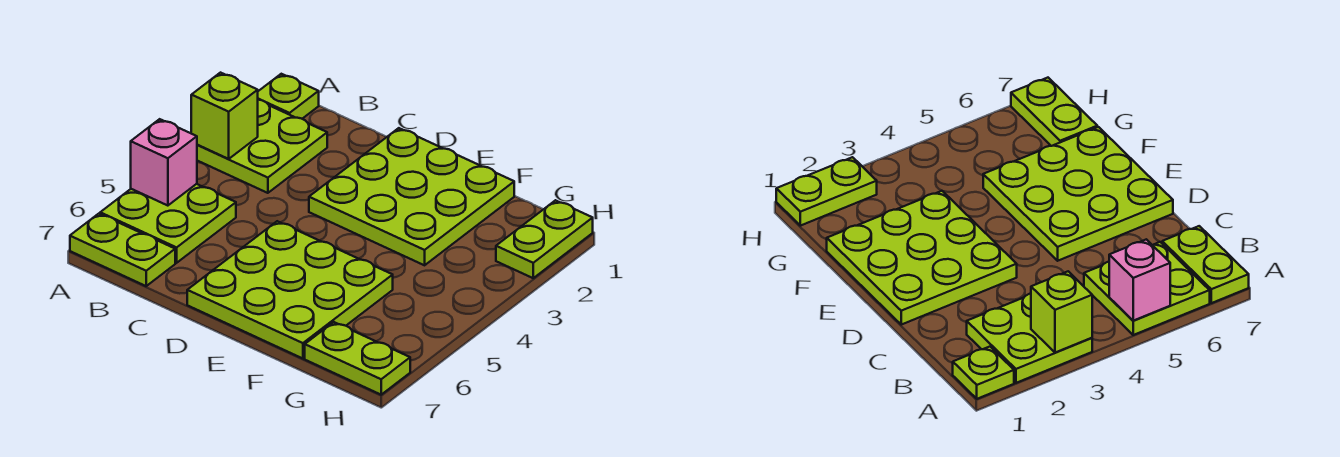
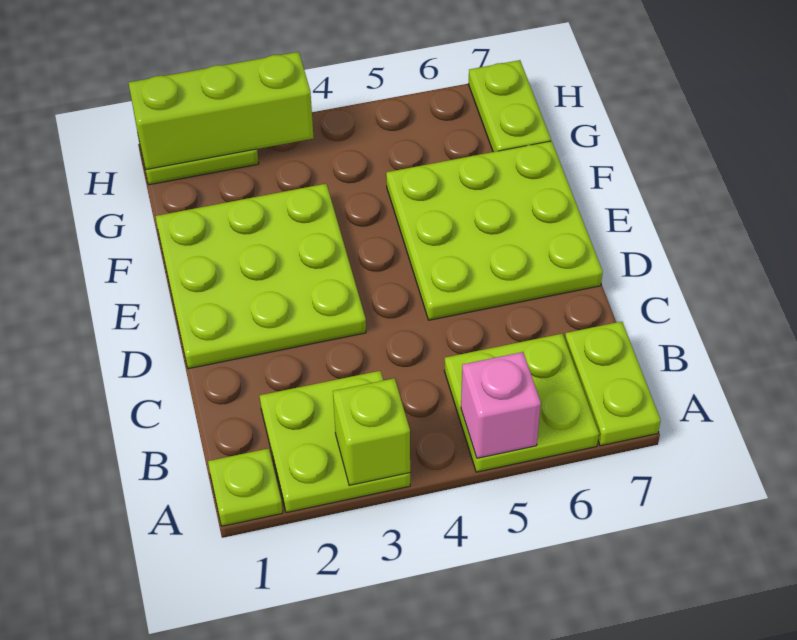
none -> lime brick H1:H3 level 2

